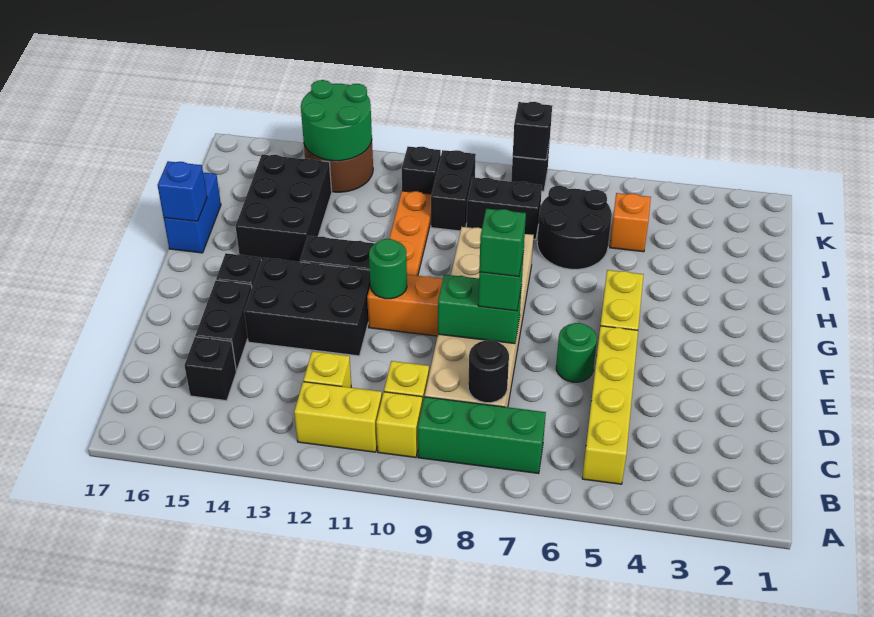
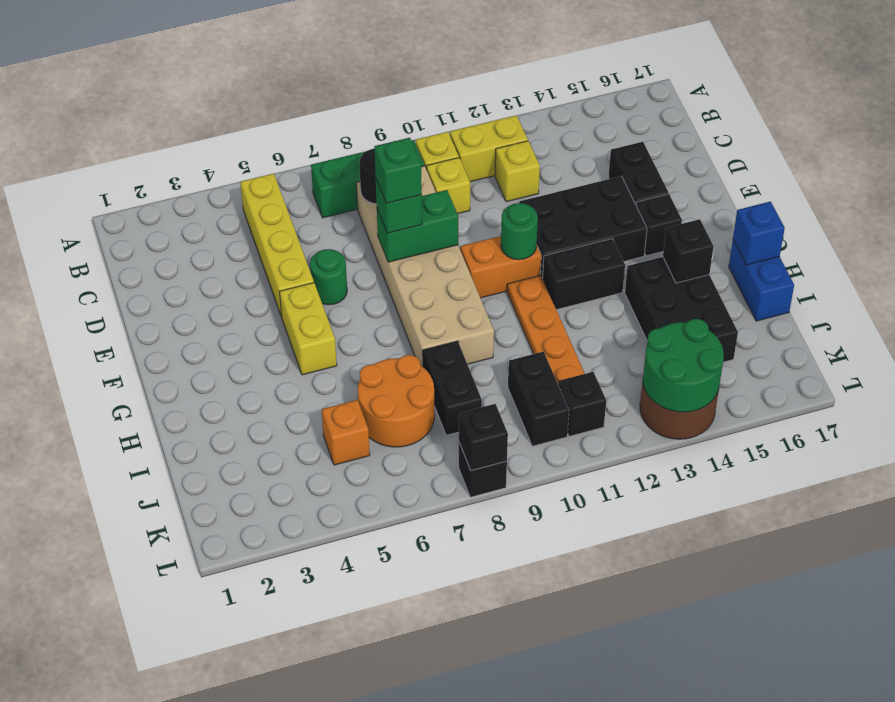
black brick C15 level 1 -> black brick H15 level 2
black round brick I6:J7 level 1 -> orange round brick I6:J7 level 1
black brick J8:J9 level 1 -> black brick I8:J8 level 1

